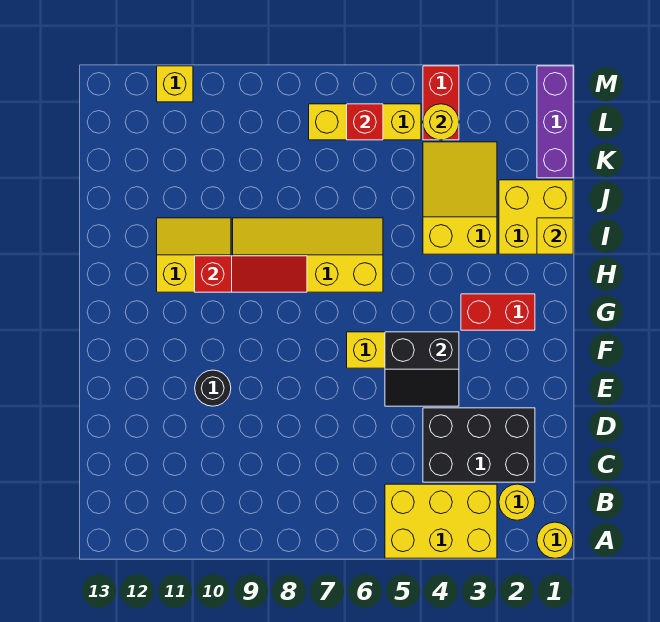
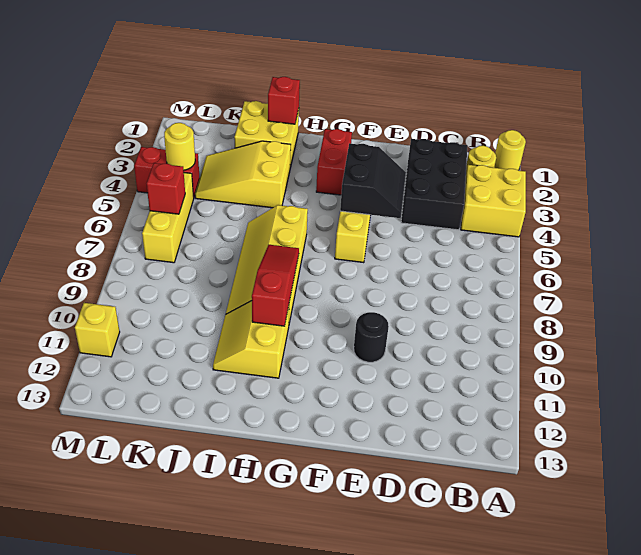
yellow brick A3:B5 level 1 -> yellow brick A3:B4 level 1
yellow brick I1 level 2 -> red brick I1 level 2
purple brick K1:M1 level 1 -> none

